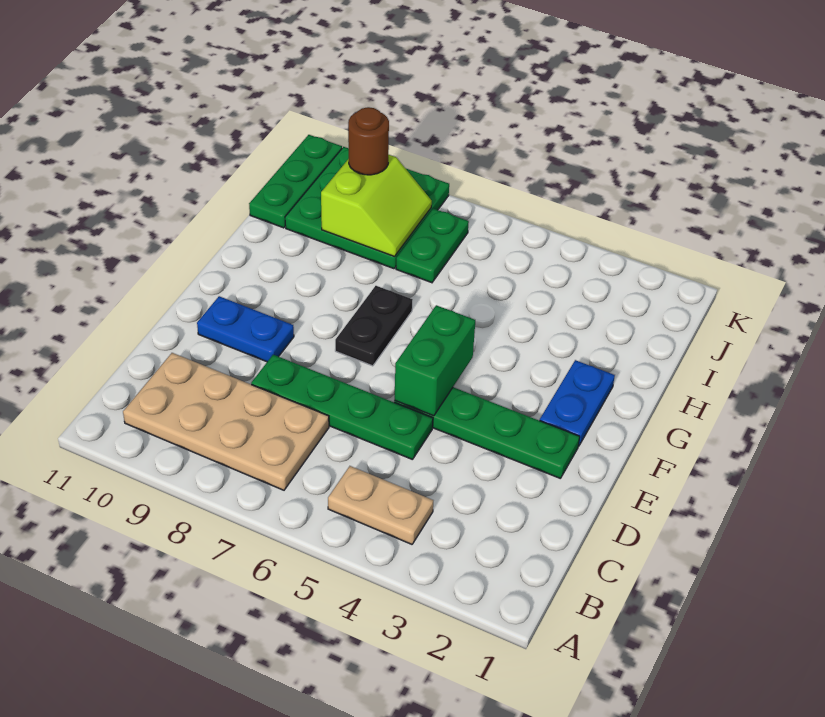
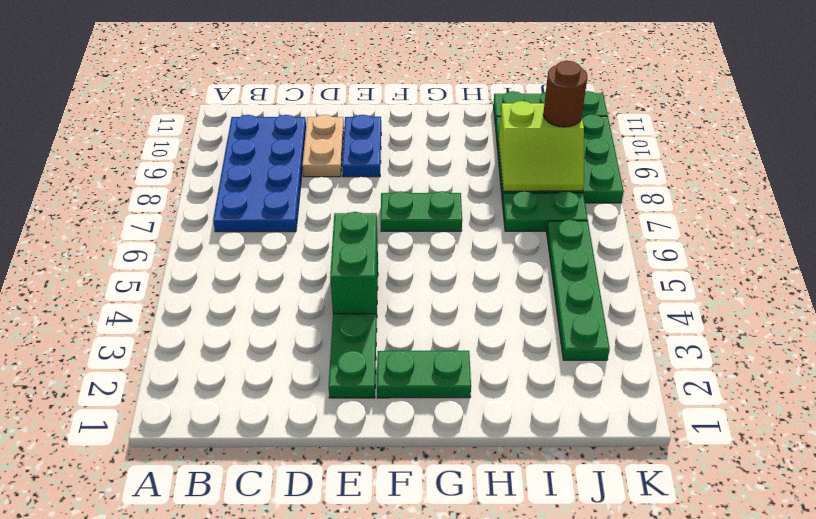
tan plate B4:B5 level 1 -> tan plate D9:D10 level 1
tan plate B7:C10 level 1 -> blue plate B7:C10 level 1
green plate D5:D8 level 1 -> green plate J3:J6 level 1
green brick E5:F5 level 2 -> green brick E4:E5 level 2
blue plate F2:G2 level 1 -> green plate F2:G2 level 1
black plate F7:G7 level 1 -> green plate F7:G7 level 1

